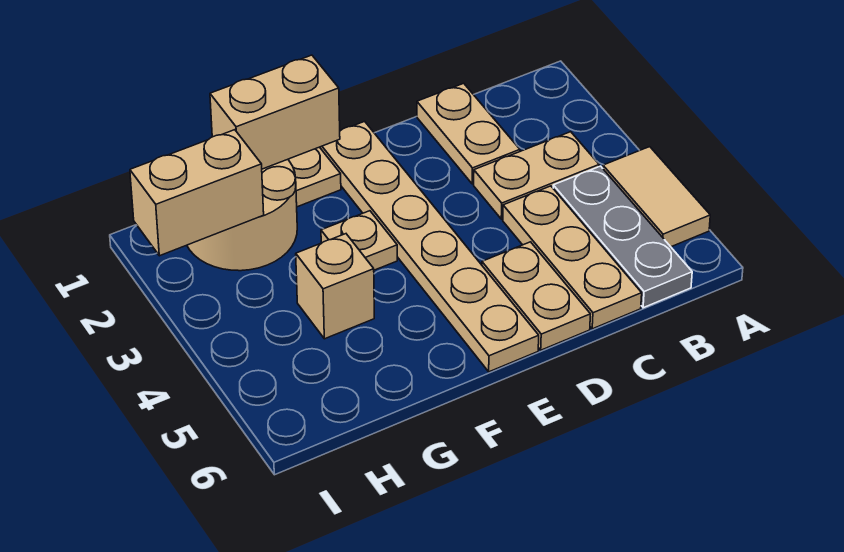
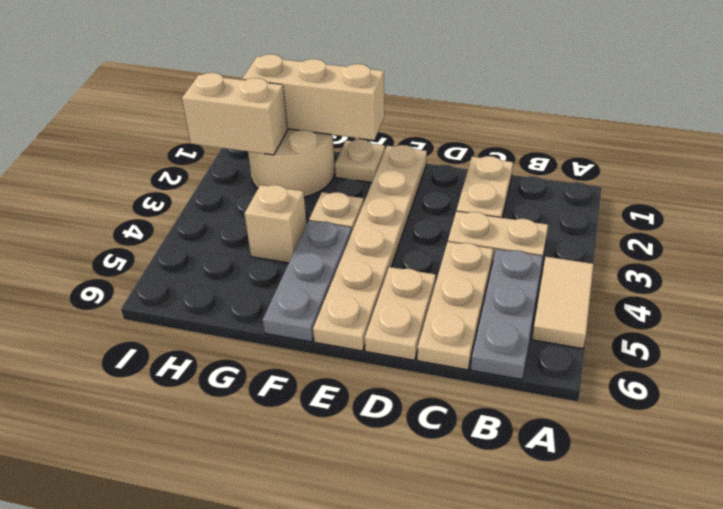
tan brick F1:G1 level 2 -> tan brick F1:H1 level 2
none -> grey plate F4:F6 level 1

